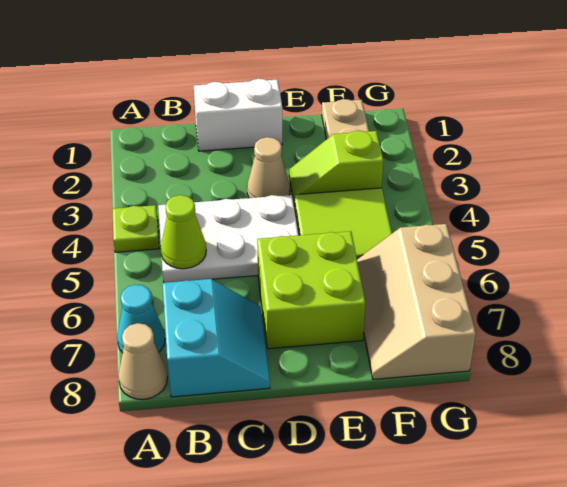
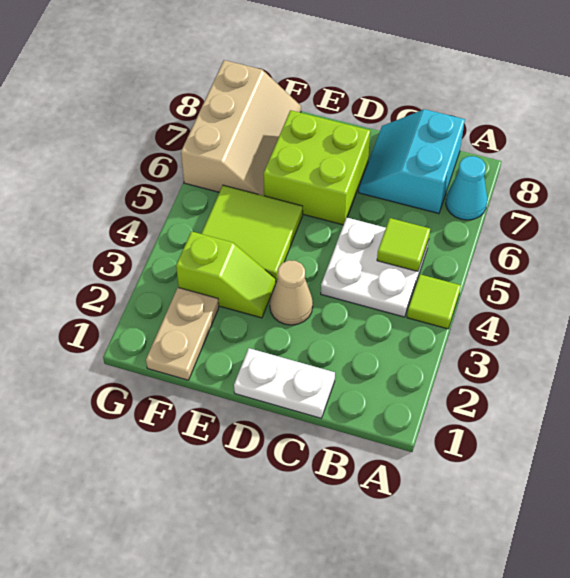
lime plate A4 level 1 -> lime tile A4 level 1
tan cone A8 level 1 -> none
white plate B4:D5 level 1 -> white plate B4:C5 level 1
lime cone B5 level 2 -> lime tile B5 level 2
white brick C1:D1 level 1 -> white plate C1:D1 level 1

